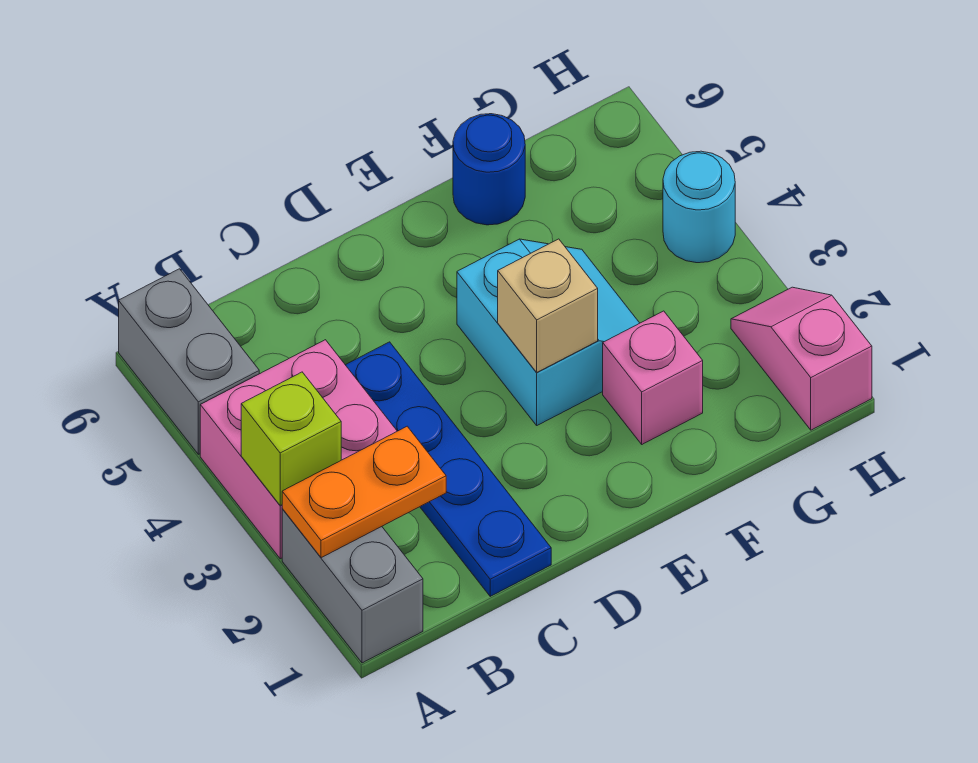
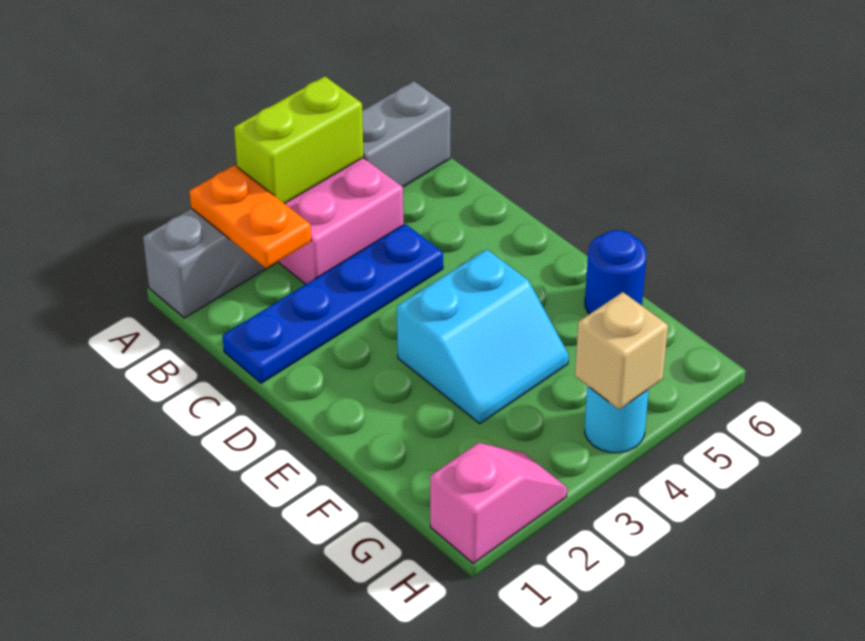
lime brick A3 level 2 -> lime brick A3:A4 level 2
tan brick E3 level 2 -> tan brick H4 level 2
pink brick F2 level 1 -> none

